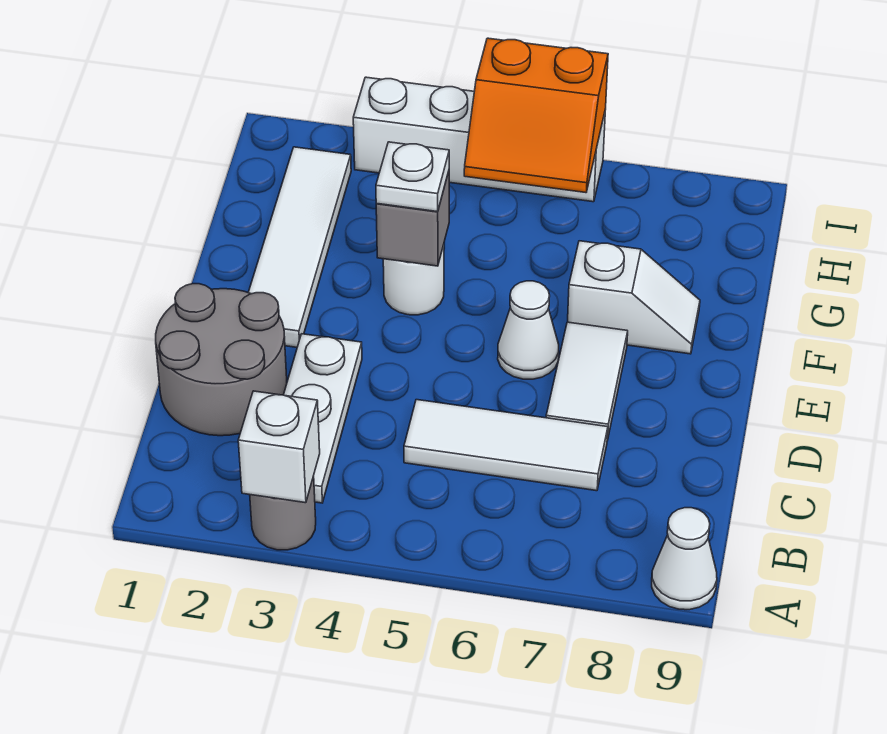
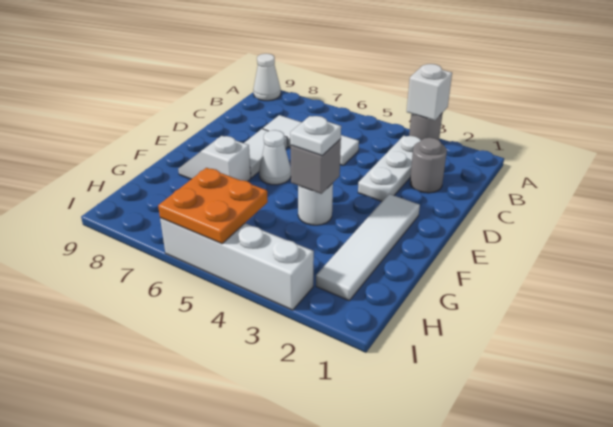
grey round brick C1:D2 level 1 -> grey round brick C2 level 1
orange slope H5:I6 level 2 top I -> orange plate H5:I6 level 2

